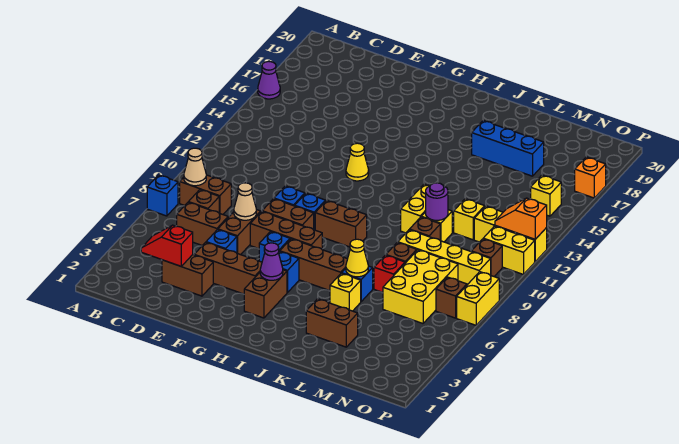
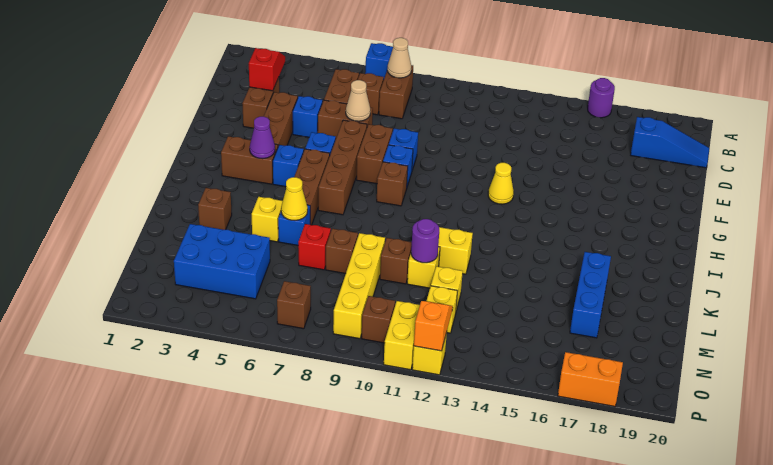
purple cone A16 level 1 -> purple round brick A16 level 1
none -> blue slope C18:C20 level 1 top 18
brown brick F7:H7 level 1 -> brown brick F7:I7 level 1
brown brick H9:I9 level 1 -> brown brick H9 level 1
brown brick K3:L3 level 1 -> brown brick K3 level 1
none -> blue brick M3:N5 level 1
yellow brick M6:N8 level 1 -> none
yellow brick O15 level 1 -> none
yellow brick P7:P8 level 1 -> none
orange brick P17 level 1 -> orange brick P17:P18 level 1

